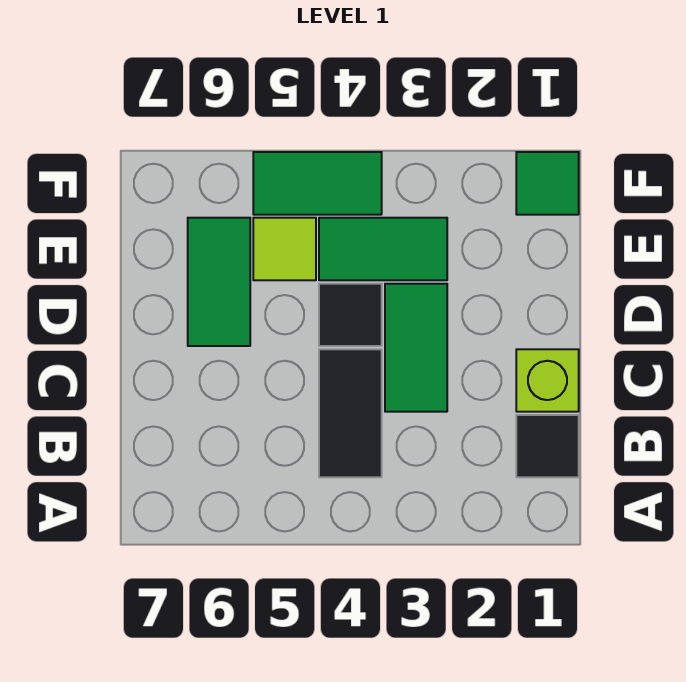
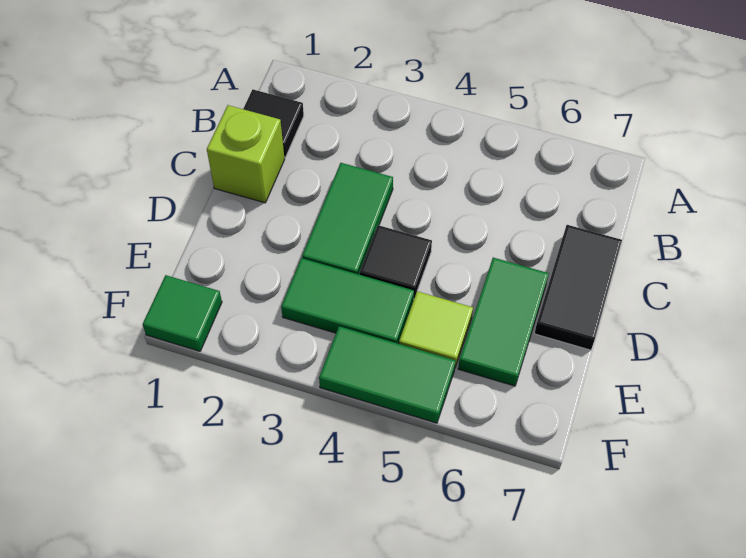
black tile B4:C4 level 1 -> black tile C7:D7 level 1

